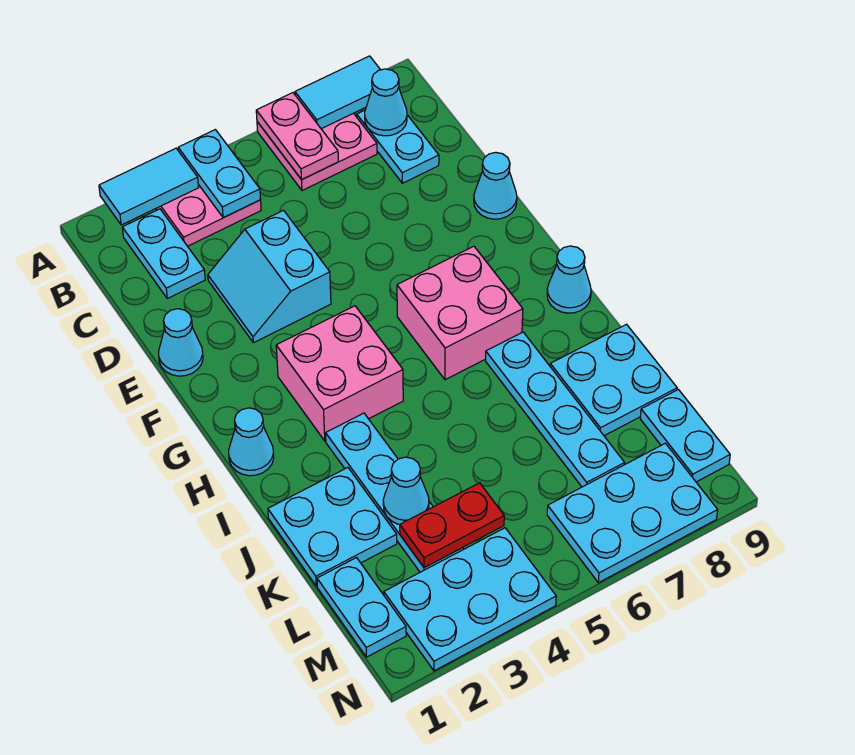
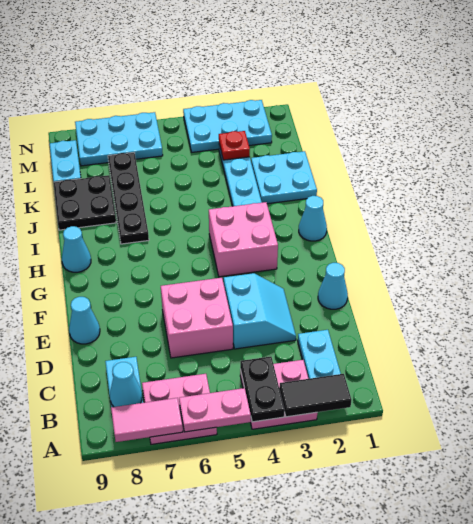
cyan tile A2:A3 level 2 -> black tile A2:A3 level 2
cyan plate A4:B4 level 2 -> black plate A4:B4 level 2
pink plate A6:B6 level 2 -> pink plate A5:A6 level 2
cyan tile A7:A8 level 2 -> pink tile A7:A8 level 2
pink brick G6:H7 level 1 -> pink brick D5:E6 level 1
cyan plate I7:L7 level 1 -> black plate I7:L7 level 1
cyan plate J8:K9 level 1 -> black plate J8:K9 level 1
cyan cone K3 level 2 -> none
cyan plate L1:M1 level 1 -> none
red plate L3:L4 level 2 -> red plate L3 level 2

